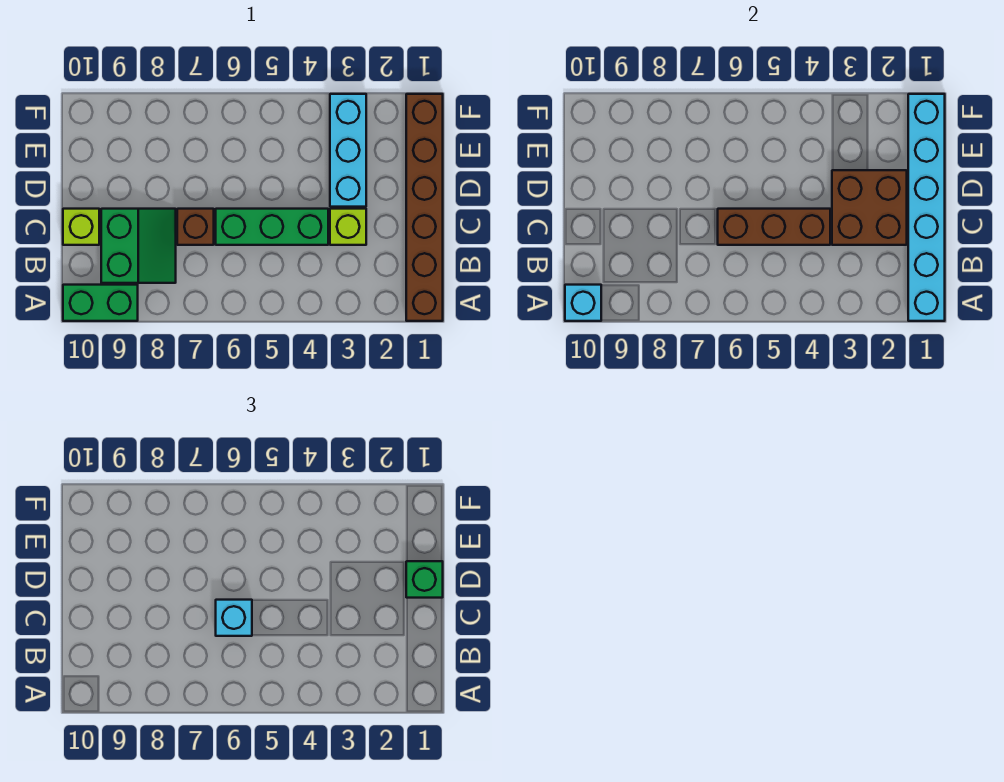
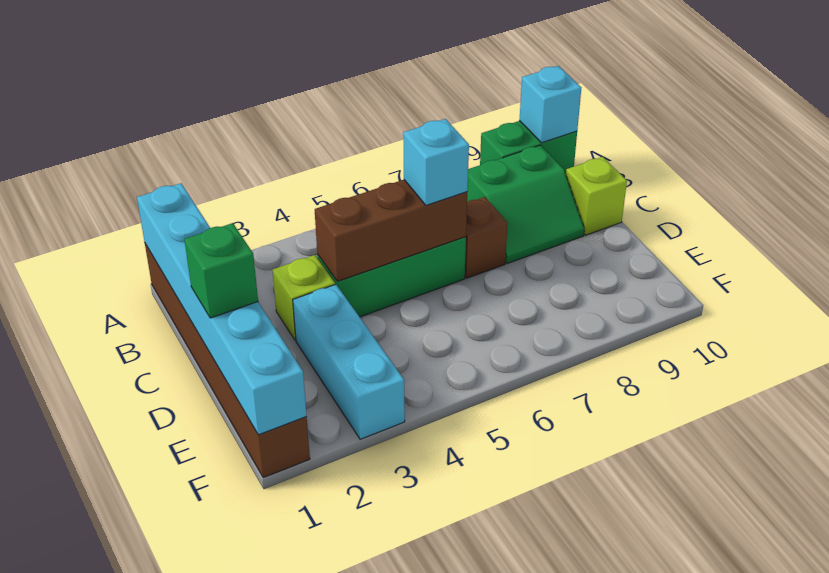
green slope B8:C9 level 1 top 9 -> green slope B8:C9 level 1 top B
brown brick C2:D3 level 2 -> none

